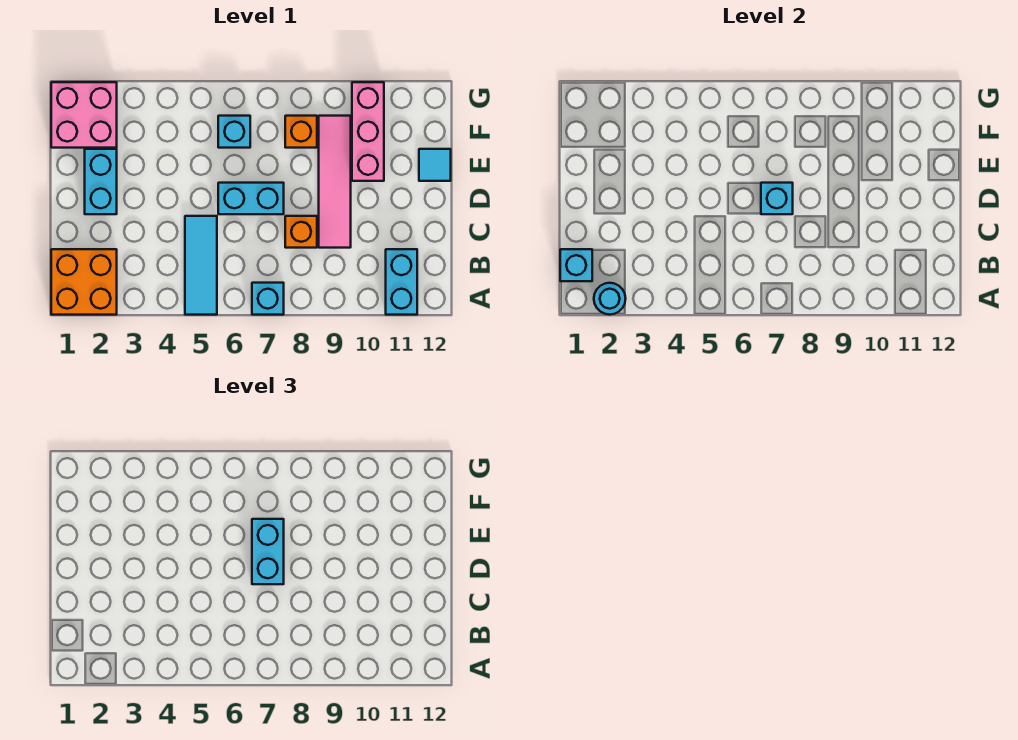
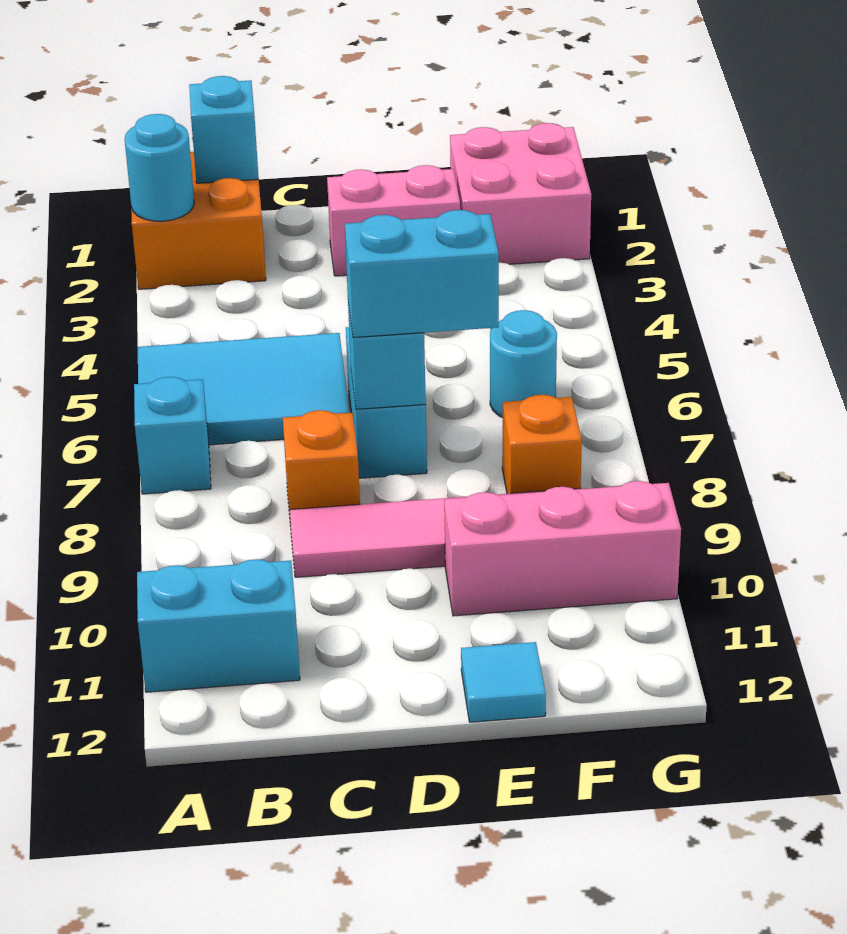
cyan tile A5:C5 level 1 -> cyan tile A5:C6 level 1
cyan brick D2:E2 level 1 -> pink brick D2:E2 level 1
cyan brick F6 level 1 -> cyan round brick F6 level 1

